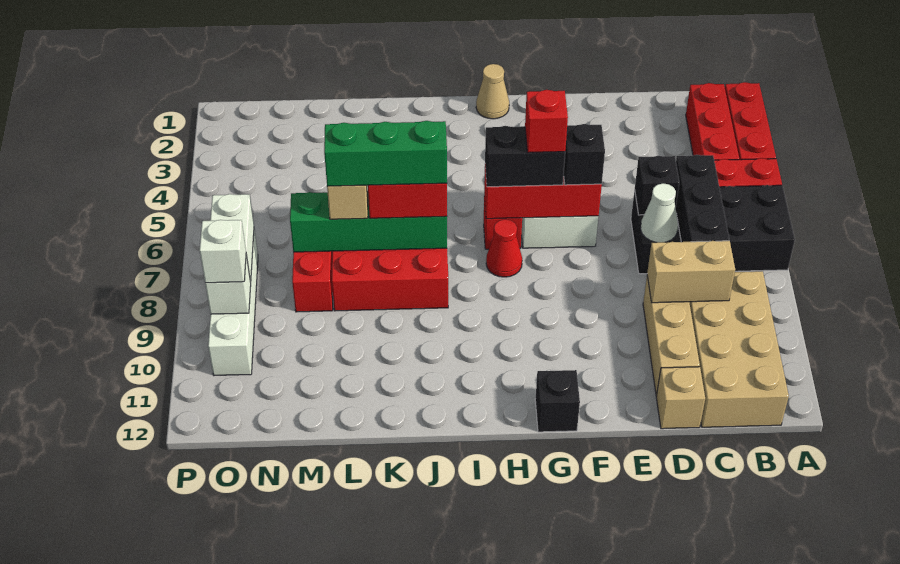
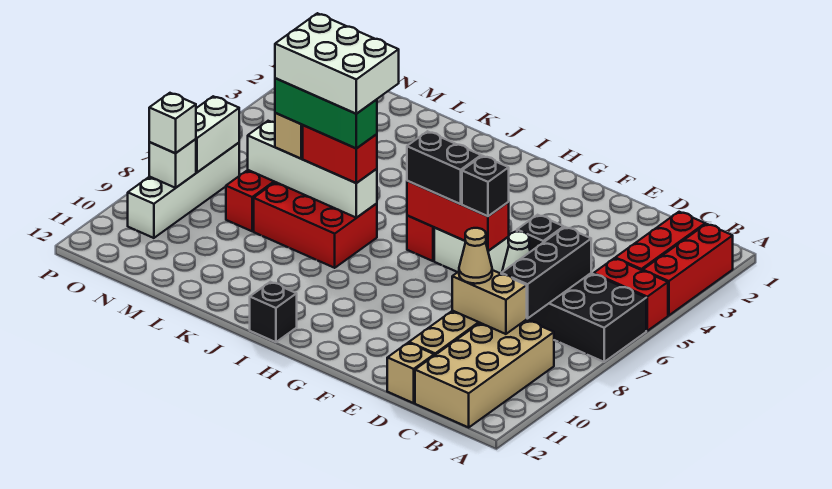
red brick G6 level 4 -> none
black brick G12 level 1 -> black brick I12 level 1
tan cone H1 level 1 -> tan cone D9 level 3
red cone H7 level 1 -> none
none -> white brick J6:L7 level 5
green brick J7:M7 level 2 -> white brick J7:M7 level 2

